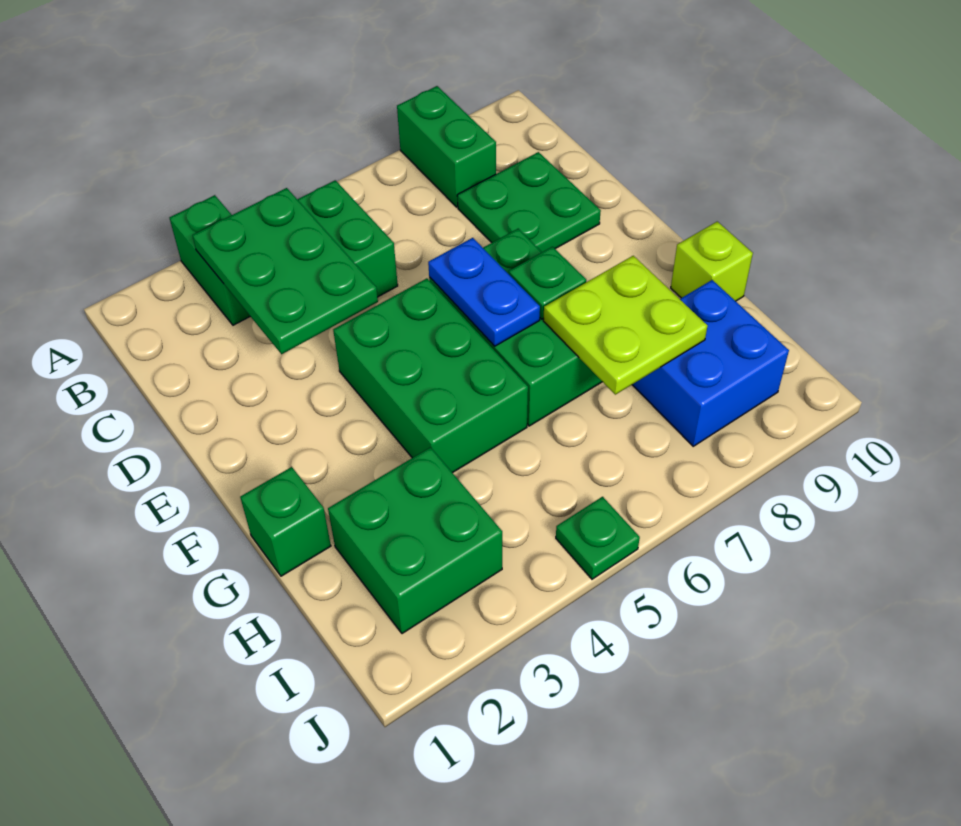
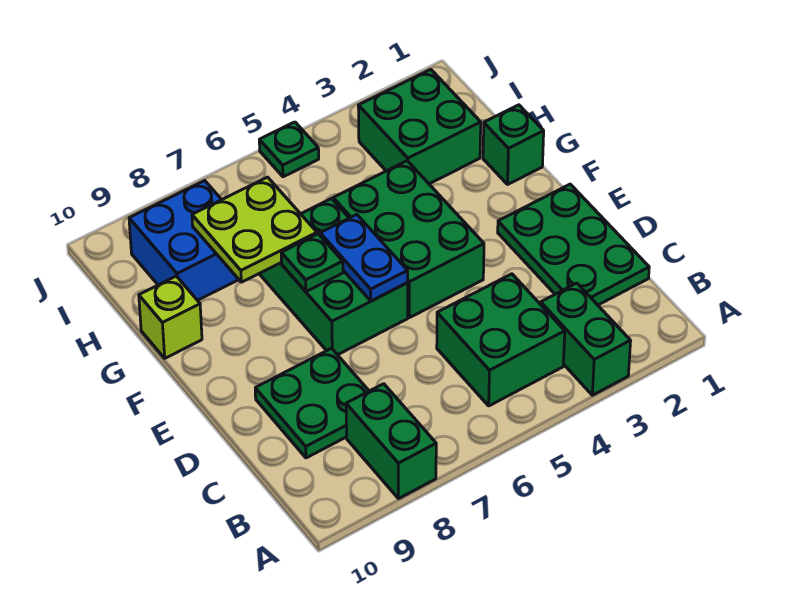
green plate B3:D4 level 2 -> green plate C1:E2 level 1

